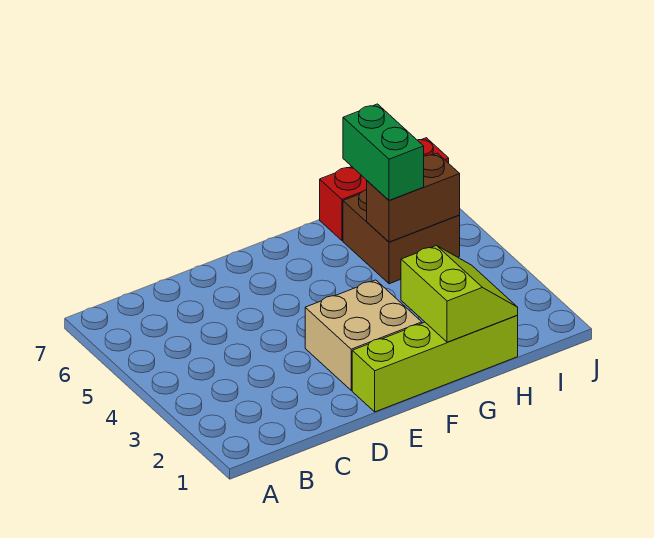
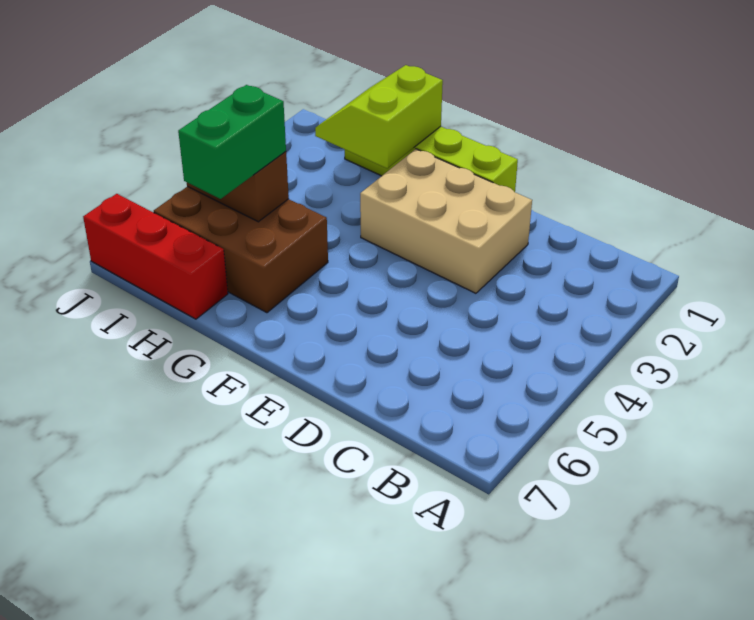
tan brick E2:F3 level 1 -> tan brick D2:F3 level 1
brown brick H5:I6 level 1 -> brown brick G5:I6 level 1

